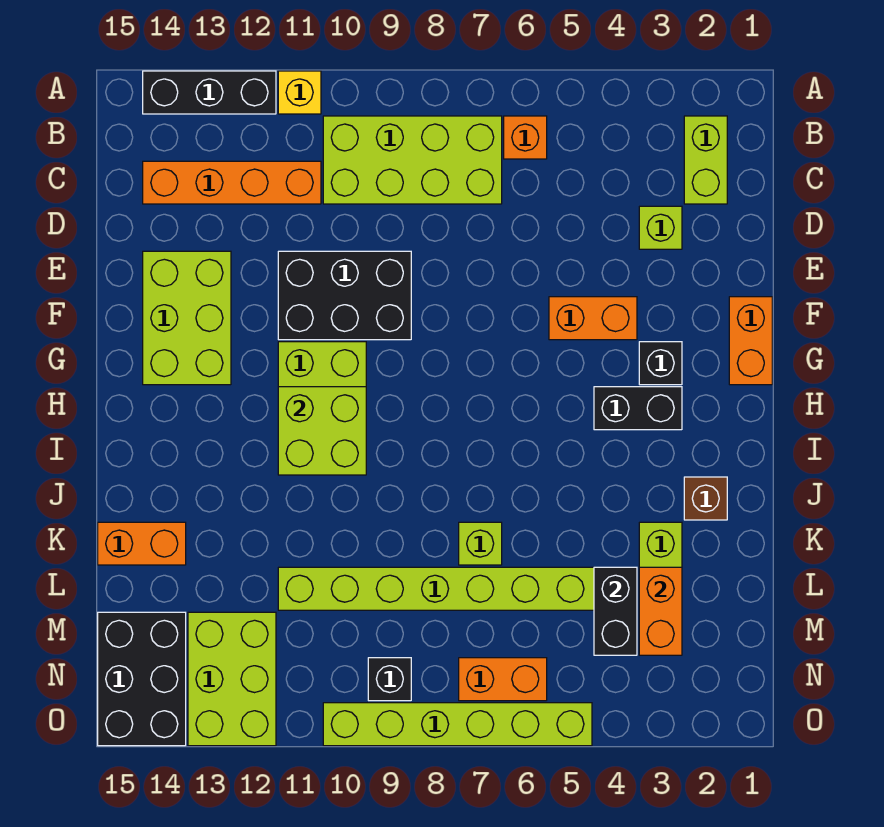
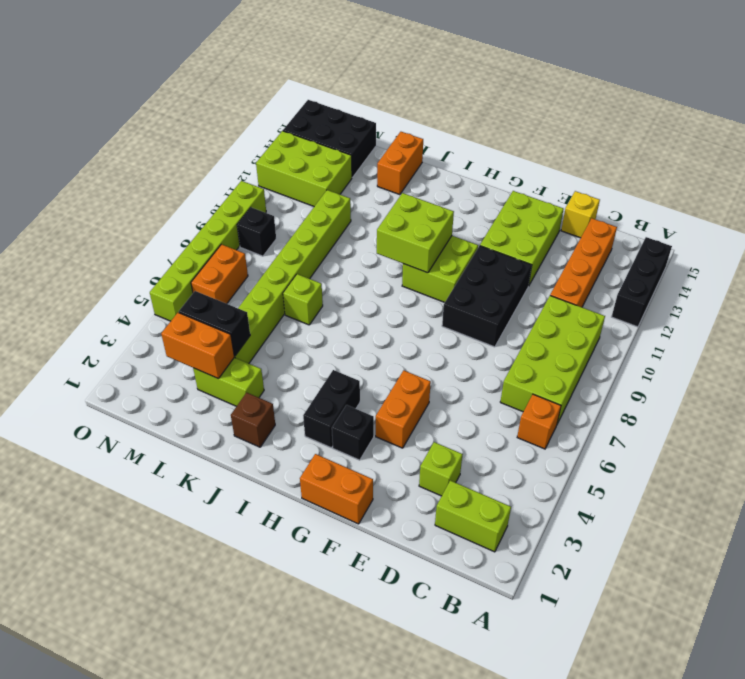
yellow brick A11 level 1 -> yellow brick D15 level 1
lime brick E13:G14 level 1 -> lime brick E12:F14 level 1

